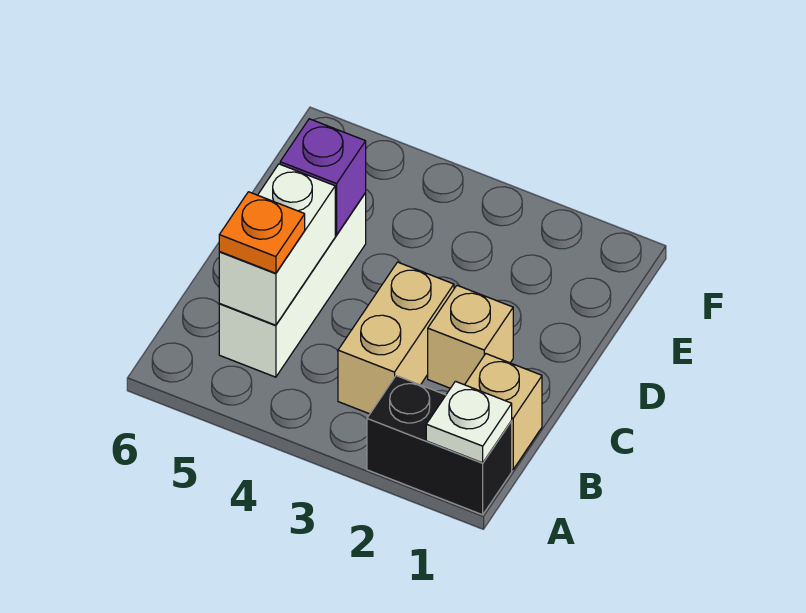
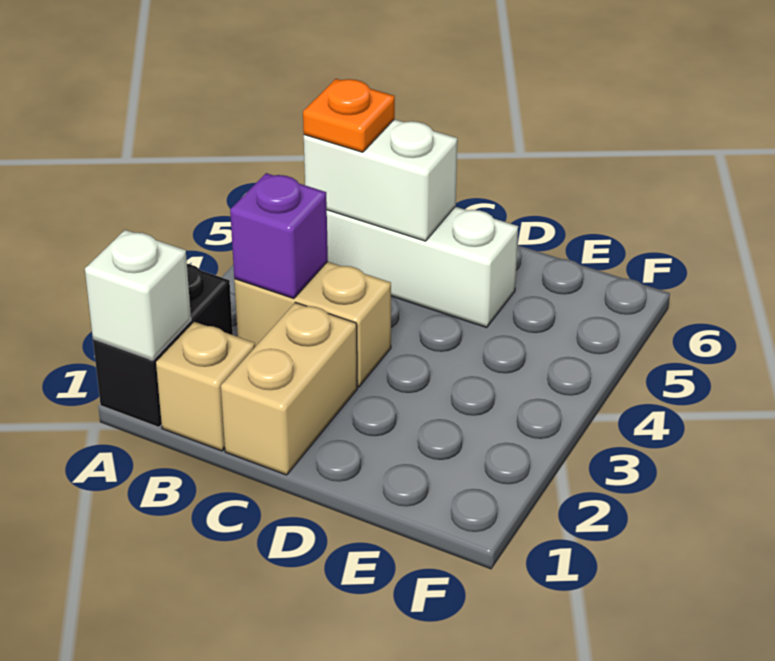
white plate A1 level 2 -> white brick A1 level 2
tan brick C2 level 1 -> tan brick C1:C2 level 1
purple brick D5 level 2 -> purple brick B3 level 2

